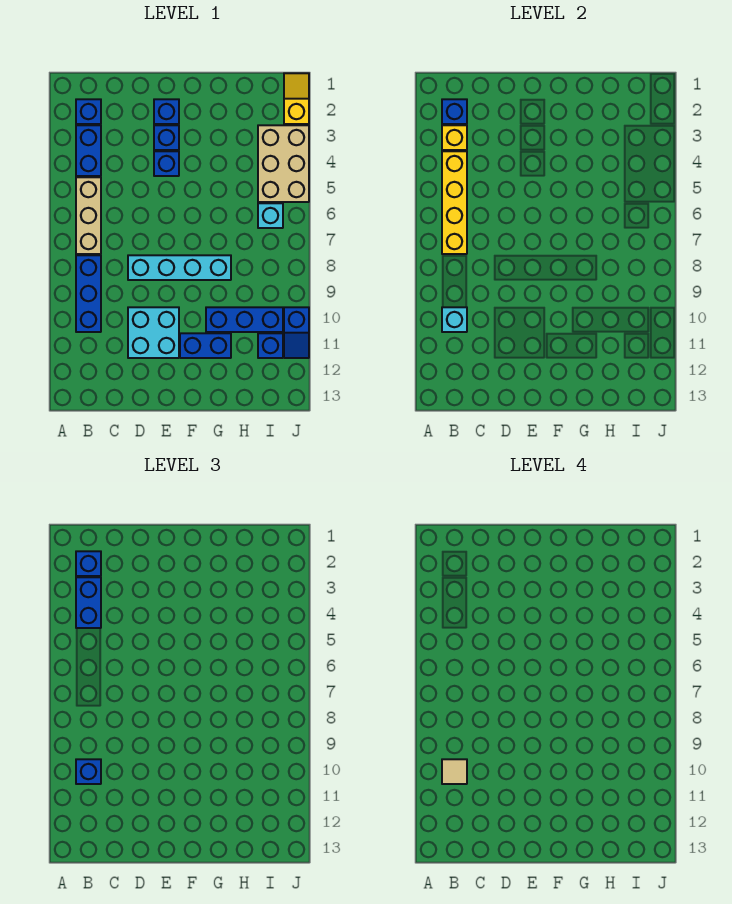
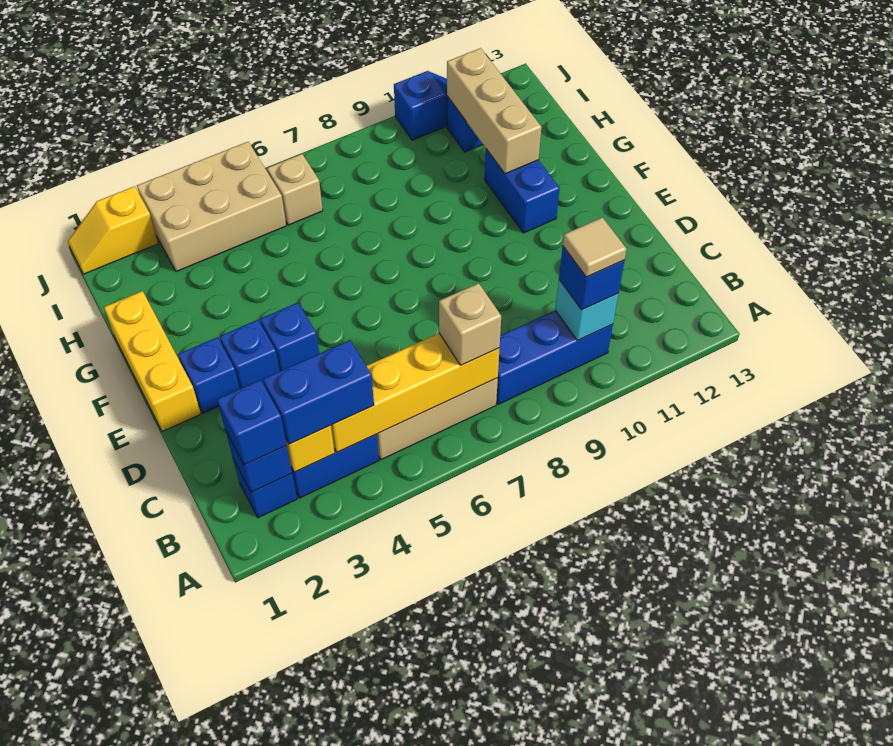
none -> tan brick B7 level 3
cyan brick D8:G8 level 1 -> none
cyan brick D10:E11 level 1 -> none
none -> yellow brick E1:G1 level 1
blue brick G10:I10 level 1 -> none
none -> tan brick G11:I11 level 2
cyan brick I6 level 1 -> tan brick I6 level 1

